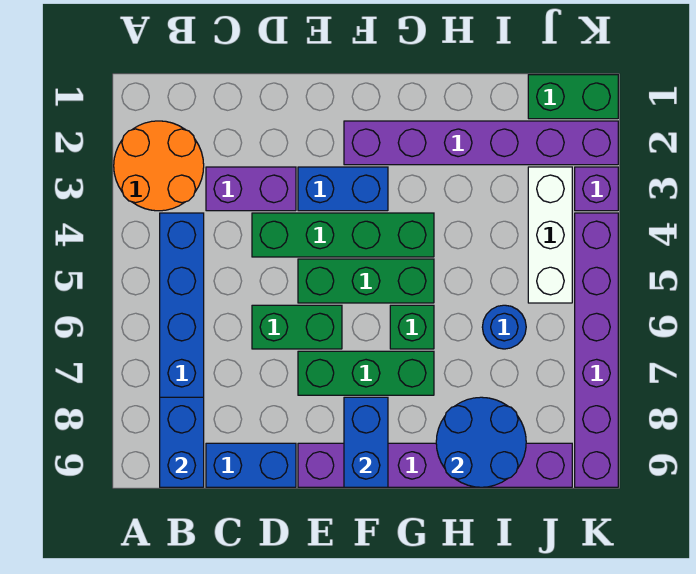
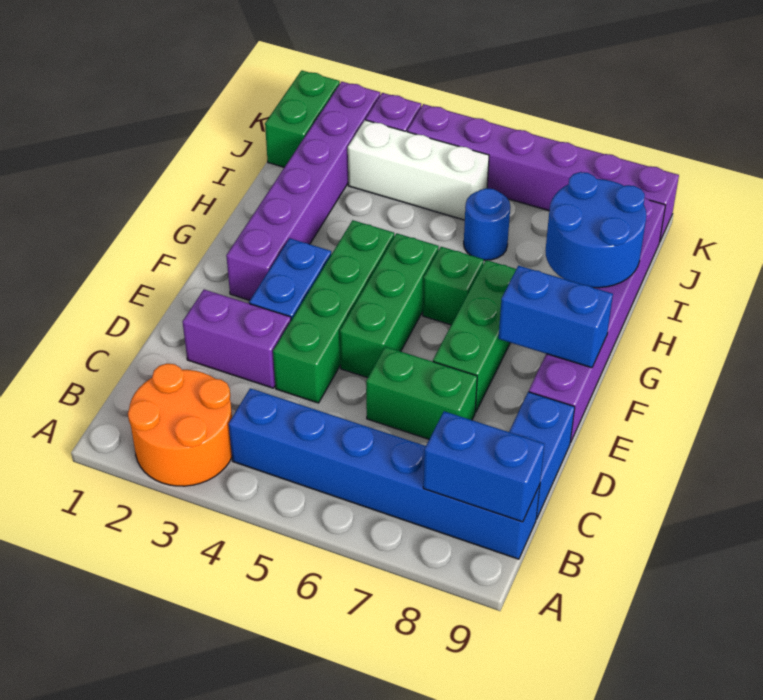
purple brick C3:D3 level 1 -> purple brick D2:D3 level 1
green brick D6:E6 level 1 -> green brick D6:D7 level 1

